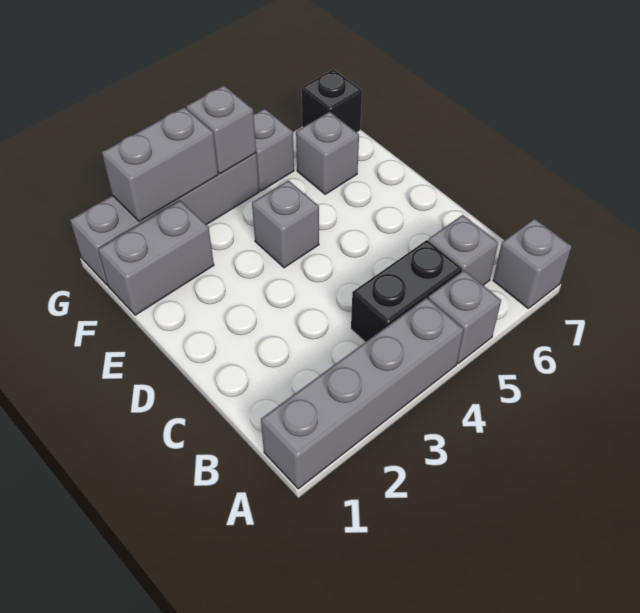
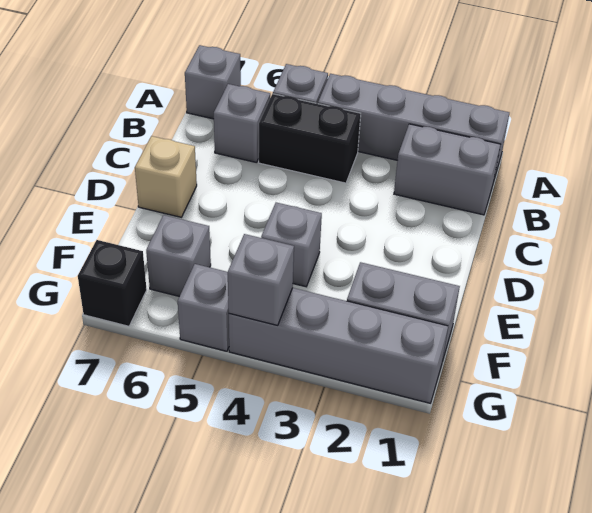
none -> tan brick D7 level 1
grey brick G2:G3 level 2 -> grey brick B1:B2 level 1

